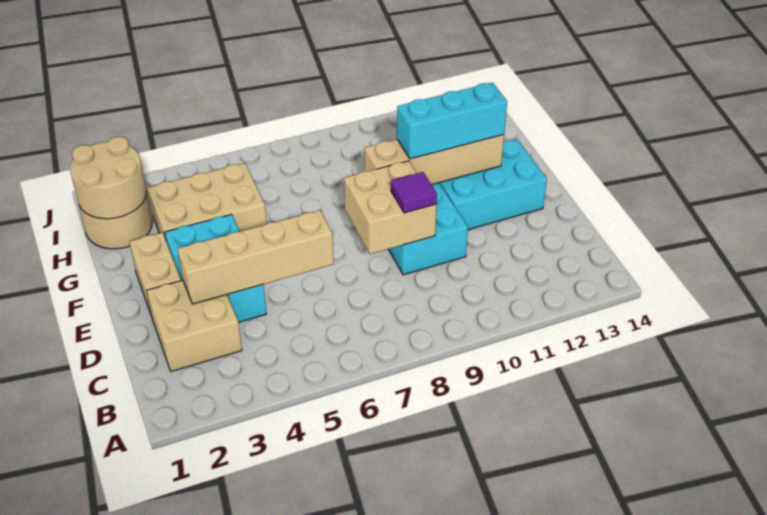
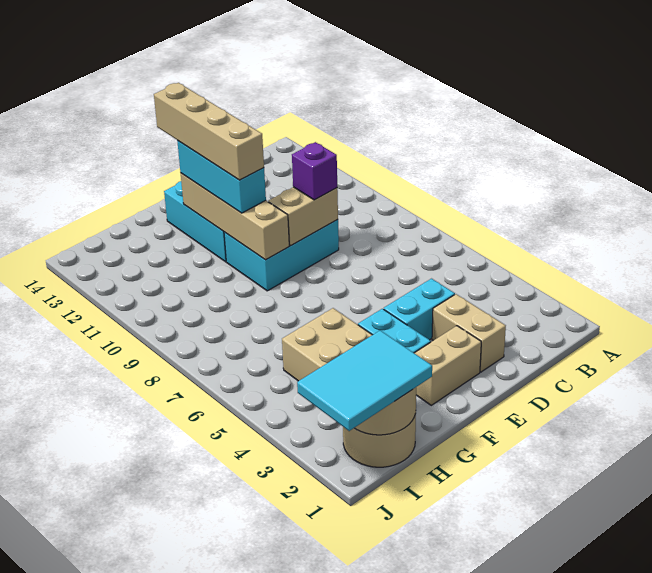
tan brick C2:D3 level 1 -> tan brick D2:D3 level 1
tan brick D3:D6 level 2 -> tan brick F10:F13 level 4
tan brick D8:E9 level 2 -> tan brick D9:E9 level 2
purple tile D9 level 3 -> purple brick D9 level 3
none -> cyan tile H1:J2 level 3

